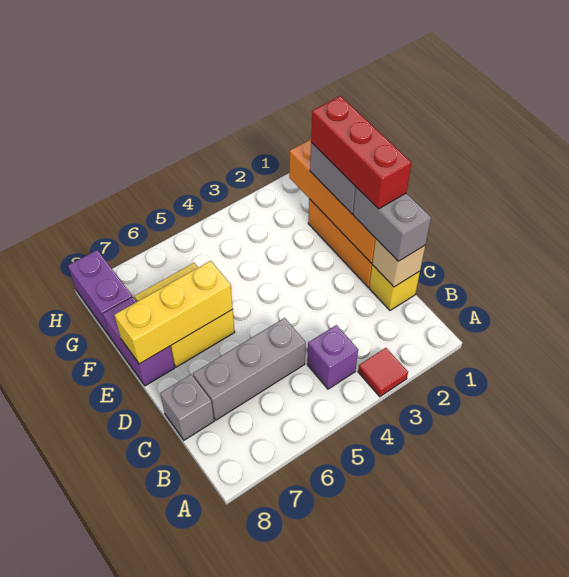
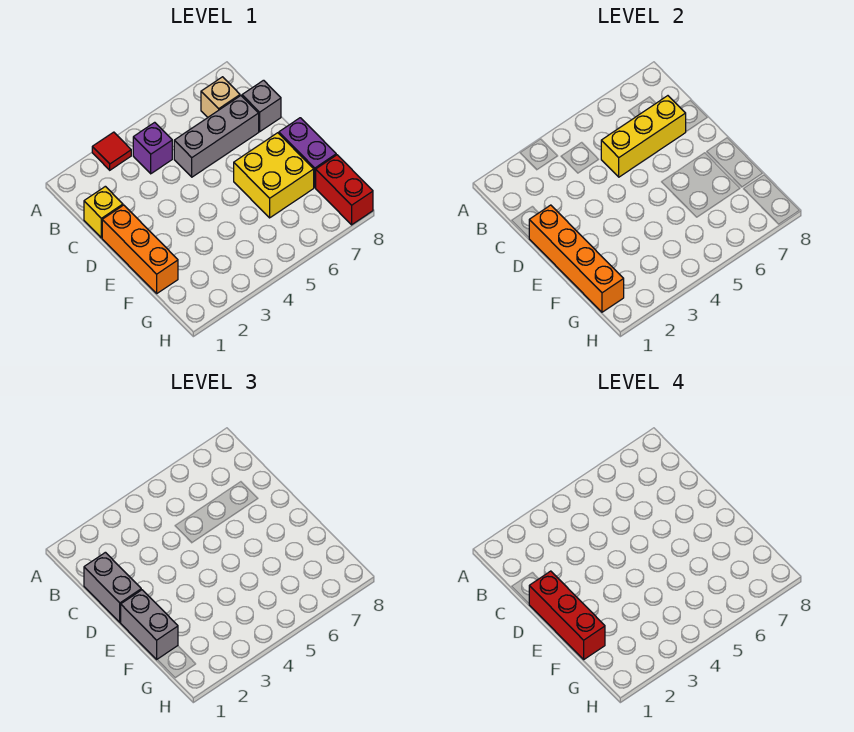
tan brick C1 level 2 -> tan brick B7 level 1
yellow brick E6:E8 level 2 -> yellow brick C5:C7 level 2
purple brick G8:H8 level 1 -> red brick G8:H8 level 1

